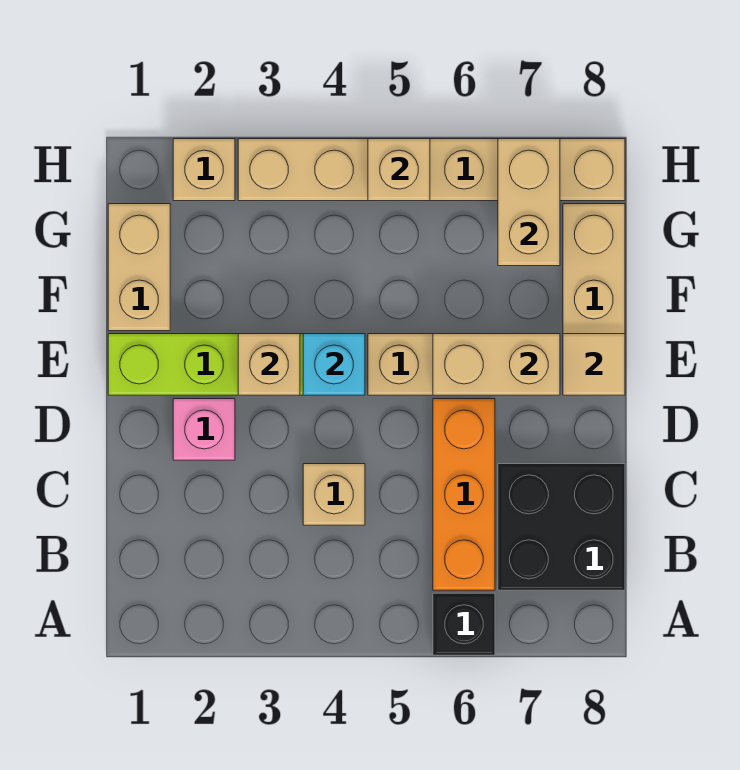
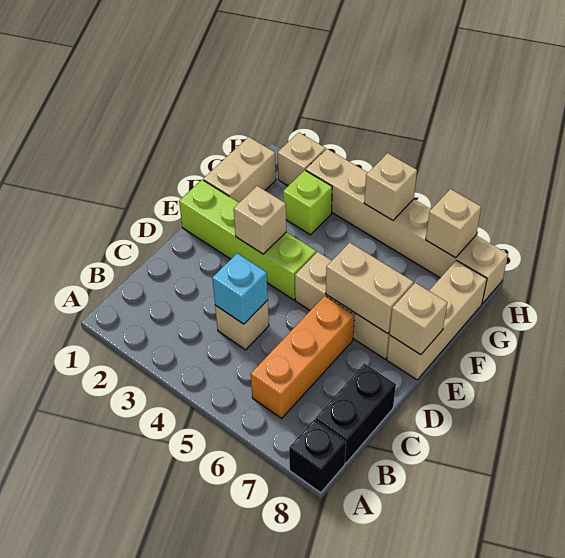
black brick A6 level 1 -> black brick A8 level 1
black brick B7:C8 level 1 -> black brick B8:C8 level 1
pink brick D2 level 1 -> none
cyan brick E4 level 2 -> cyan brick C4 level 2
tan tile E8 level 2 -> tan brick E8 level 2
none -> lime brick G3 level 1
tan brick G7:H7 level 2 -> tan brick H7 level 2

